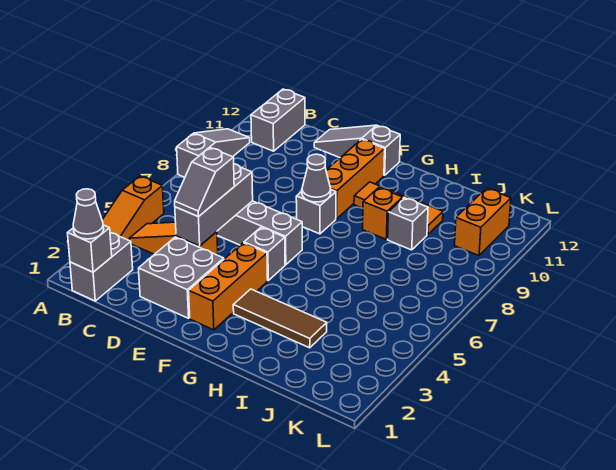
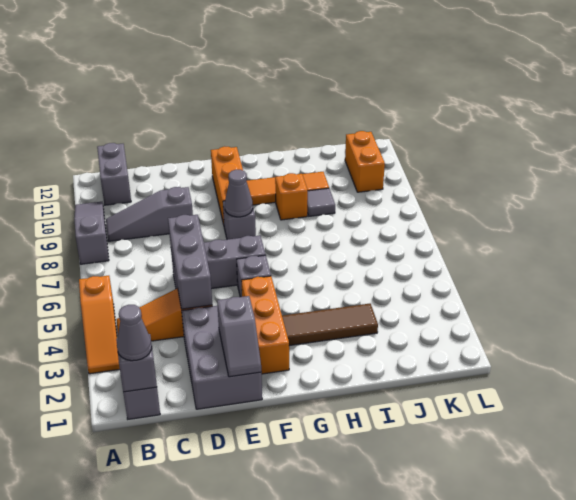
grey brick D2:E3 level 1 -> grey brick D1:E3 level 1
grey slope D4:D5 level 3 top 5 -> grey slope E1:E2 level 2 top 2
grey slope D12:F12 level 1 top F -> grey slope B9:D9 level 1 top D
grey brick I9 level 1 -> grey tile I9 level 1

